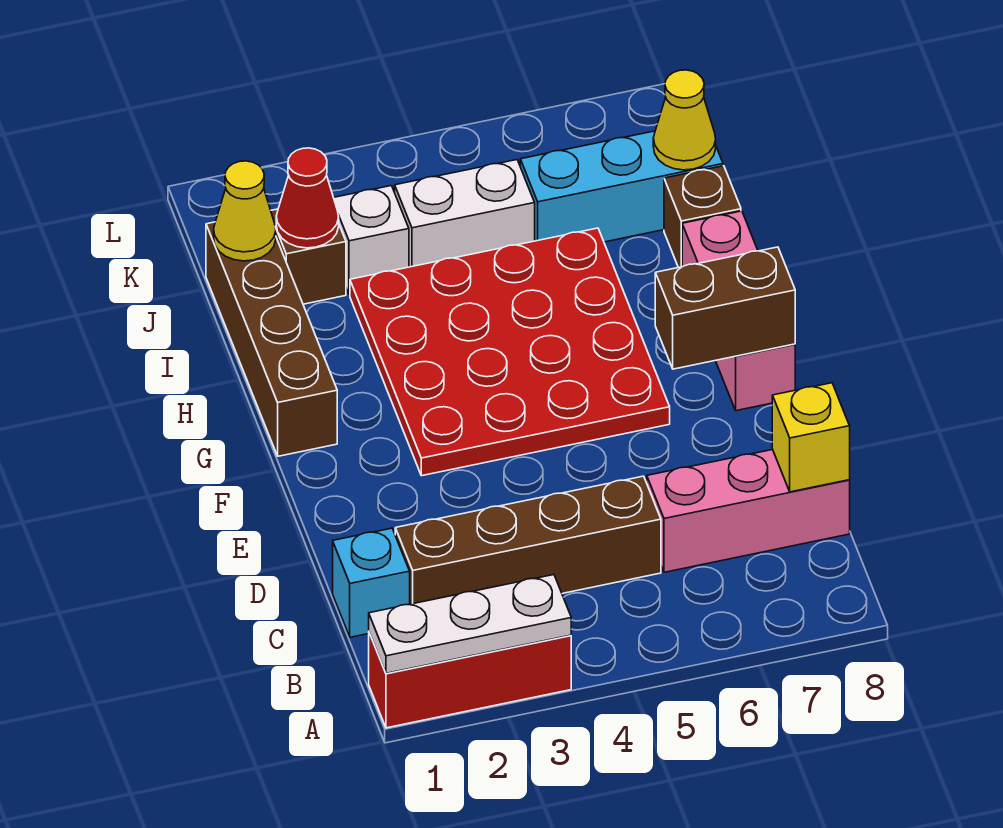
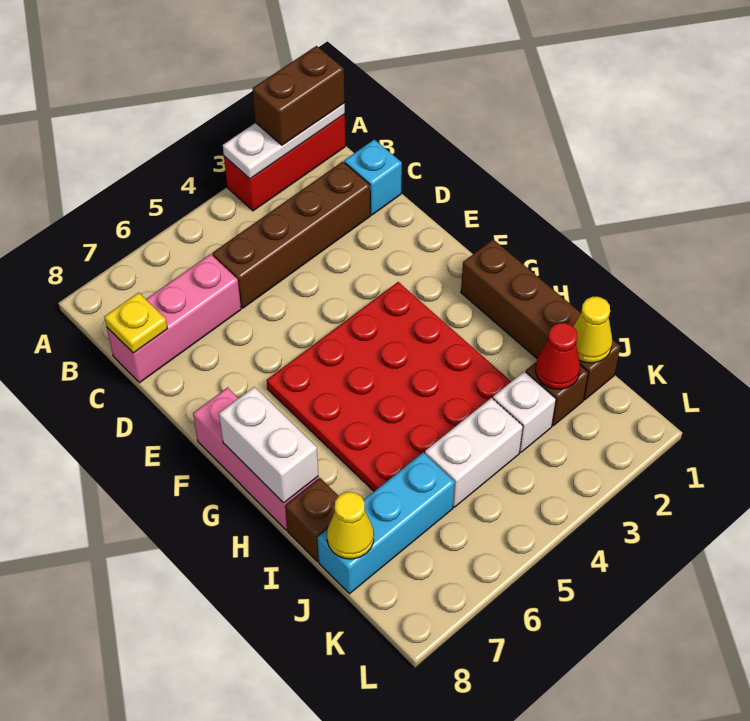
yellow brick C8 level 2 -> yellow plate C8 level 2
brown brick F7:F8 level 2 -> brown brick A1:A2 level 3
none -> white brick G8:H8 level 2

